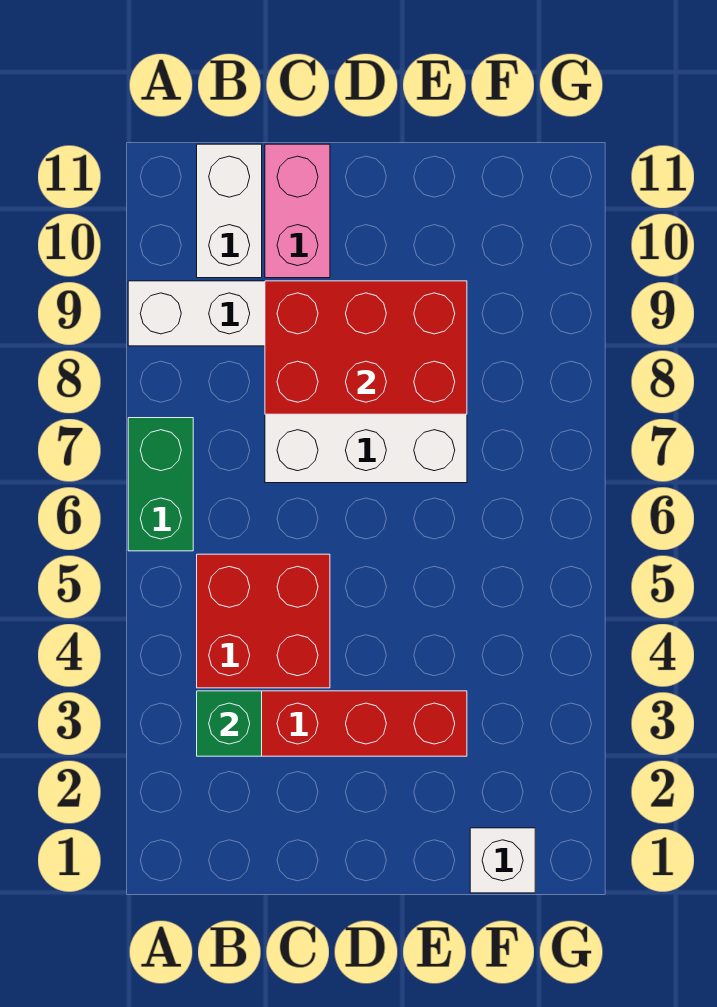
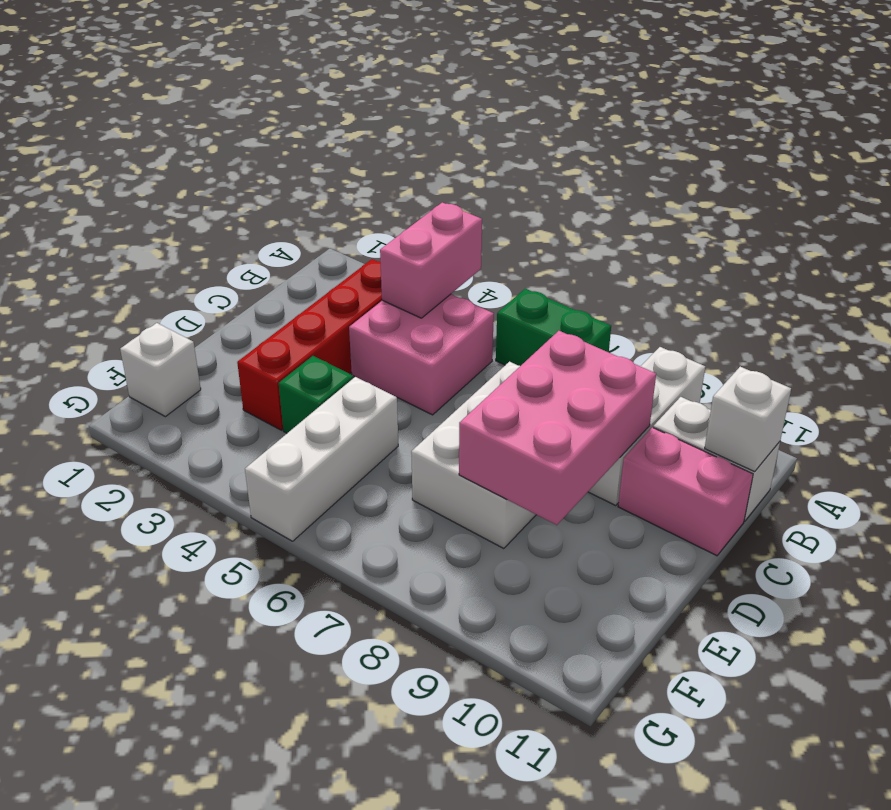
none -> pink brick A4:B4 level 2
green brick B3 level 2 -> green brick E4 level 1
red brick B4:C5 level 1 -> pink brick B4:C5 level 1
none -> white brick B11 level 2
red brick C8:E9 level 2 -> pink brick C8:E9 level 2
none -> white brick E5:G5 level 1

